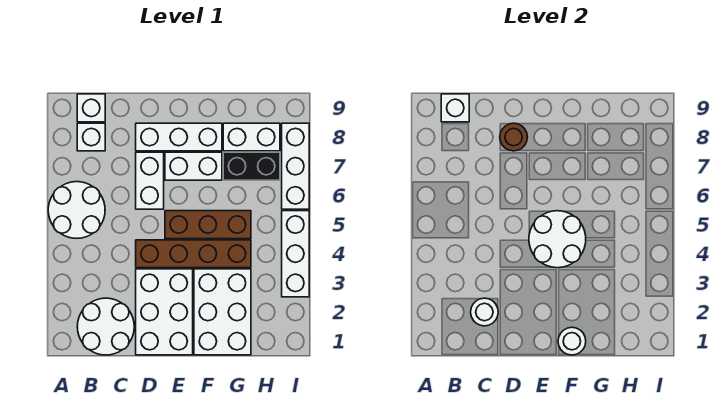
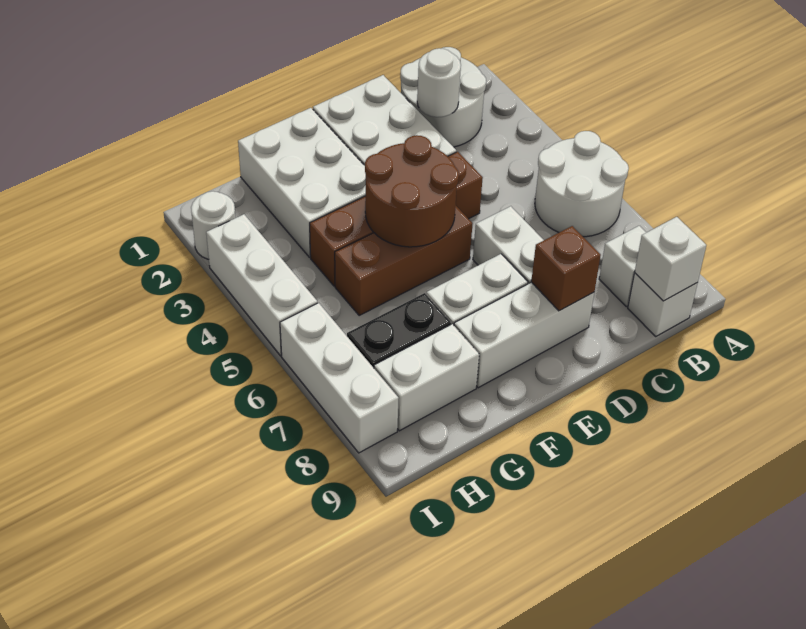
brown round brick D8 level 2 -> brown brick D8 level 2
white round brick E4:F5 level 2 -> brown round brick E4:F5 level 2
white round brick F1 level 2 -> white round brick I2 level 1

